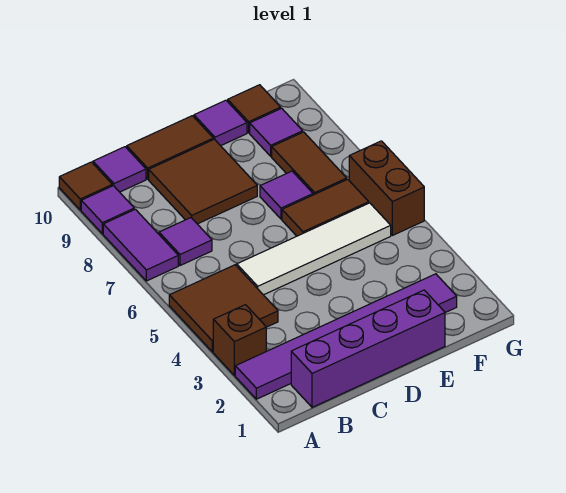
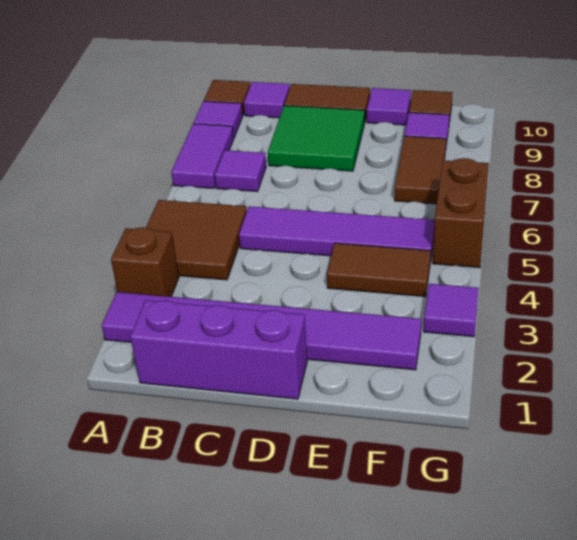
purple brick B1:E1 level 1 -> purple brick B1:D1 level 1
white tile C5:F5 level 1 -> purple tile C5:F5 level 1
brown tile C8:D9 level 1 -> green tile C8:D9 level 1
brown tile E6:F6 level 1 -> brown tile E4:F4 level 1
purple tile E7 level 1 -> purple tile G3 level 1

